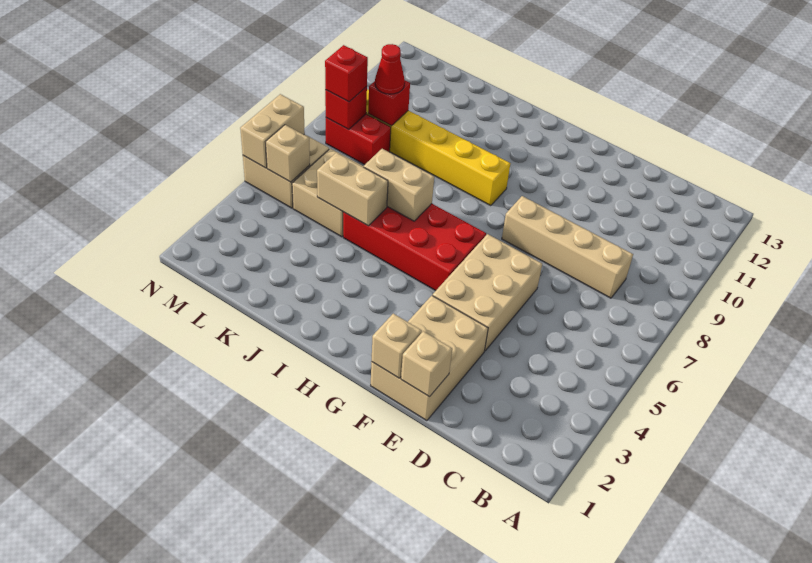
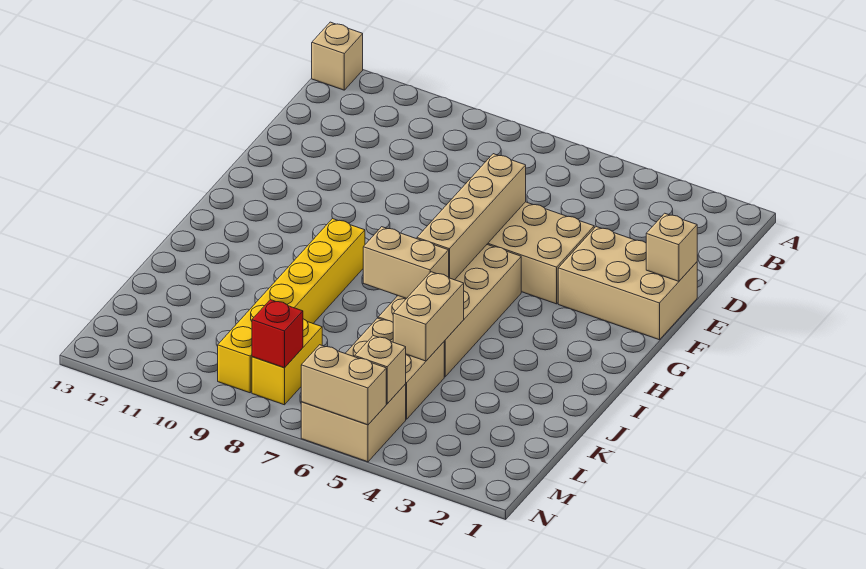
tan brick C8:F8 level 1 -> tan brick E6:H6 level 2
tan brick F1 level 2 -> tan brick A13 level 1
red brick G5:J6 level 1 -> tan brick G5:J6 level 1
tan brick I6:J6 level 2 -> tan brick I6:I7 level 2
red brick L8:M8 level 1 -> yellow brick L8:M8 level 1
red brick L9 level 2 -> none
red cone L9 level 3 -> none
red brick M8 level 3 -> none

